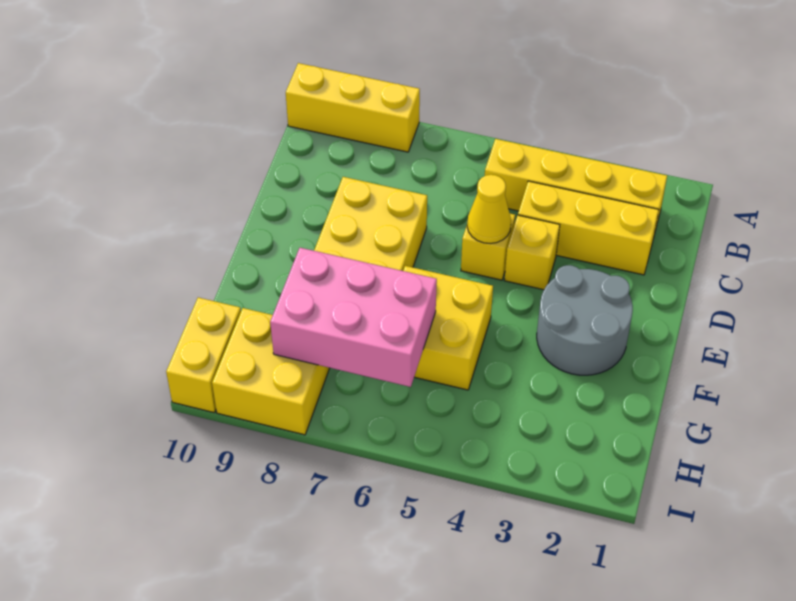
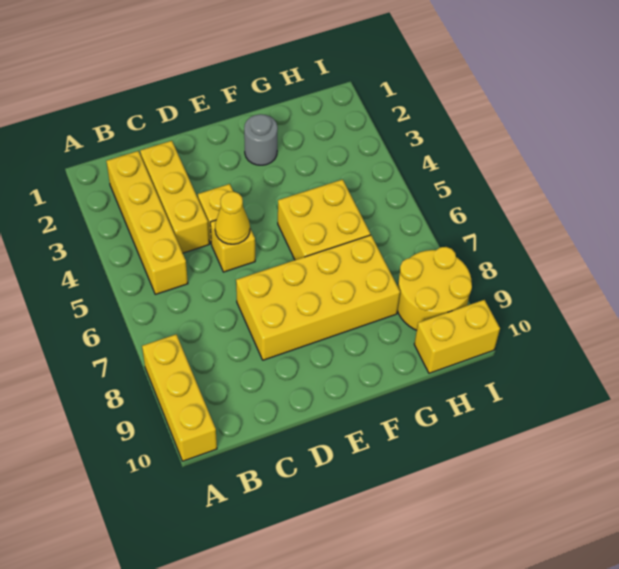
grey round brick E2:F3 level 1 -> grey round brick F2 level 1
pink brick G6:H8 level 2 -> none
yellow brick H8:I9 level 1 -> yellow round brick H8:I9 level 1

